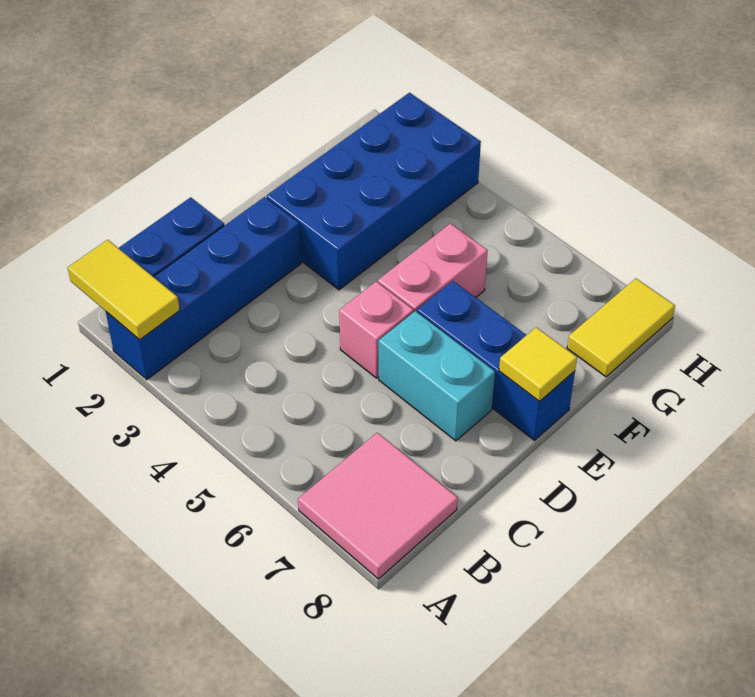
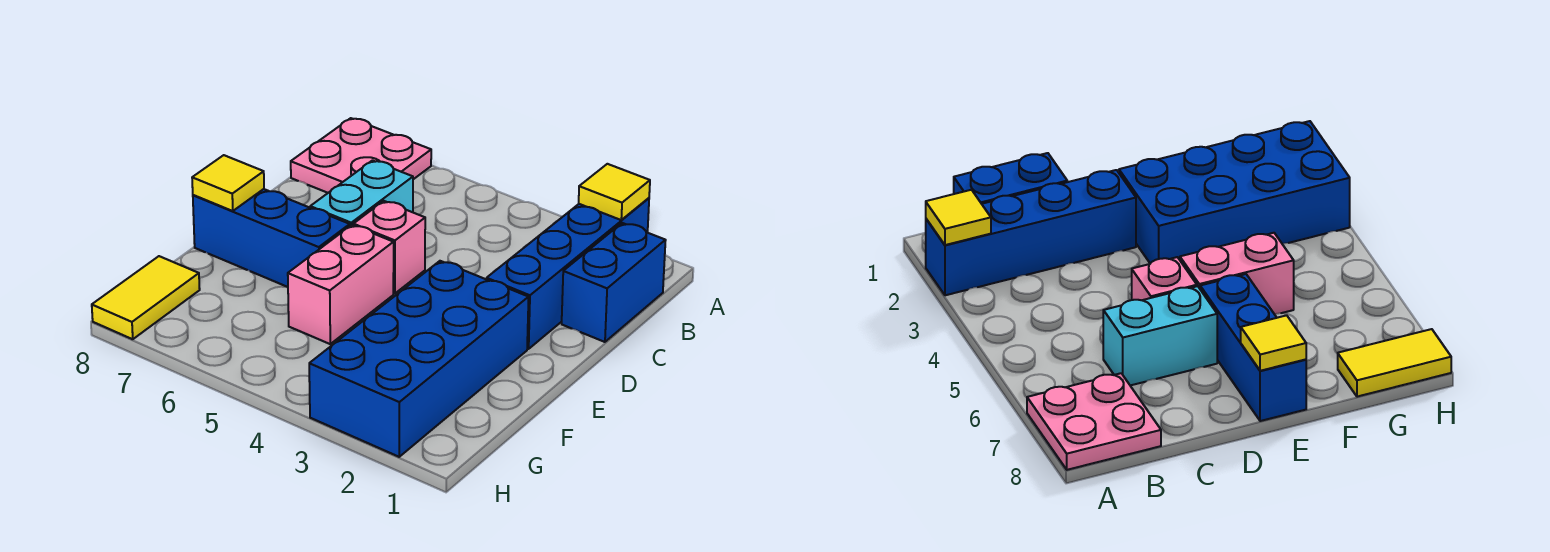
yellow tile A1:A2 level 2 -> yellow tile A2 level 2
pink tile A7:B8 level 1 -> pink plate A7:B8 level 1
cyan brick D6:D7 level 1 -> cyan brick C6:D6 level 1

